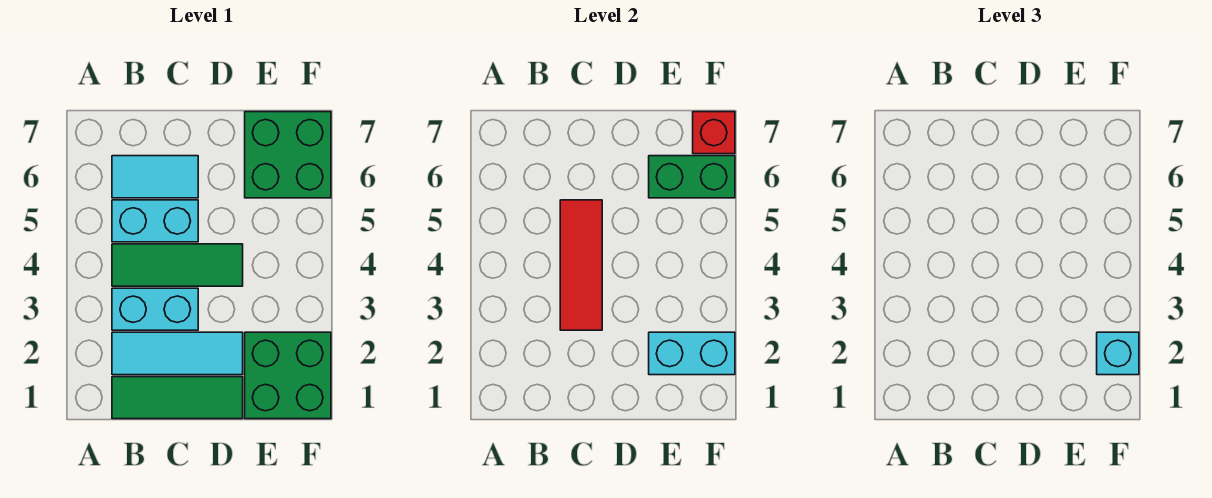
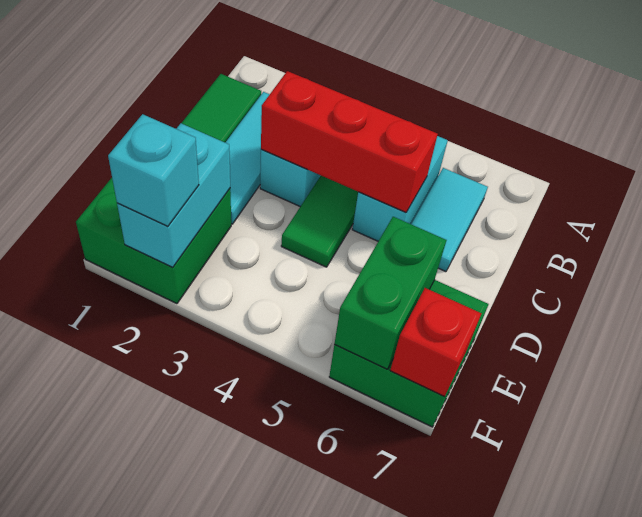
red tile C3:C5 level 2 -> red brick C3:C5 level 2

